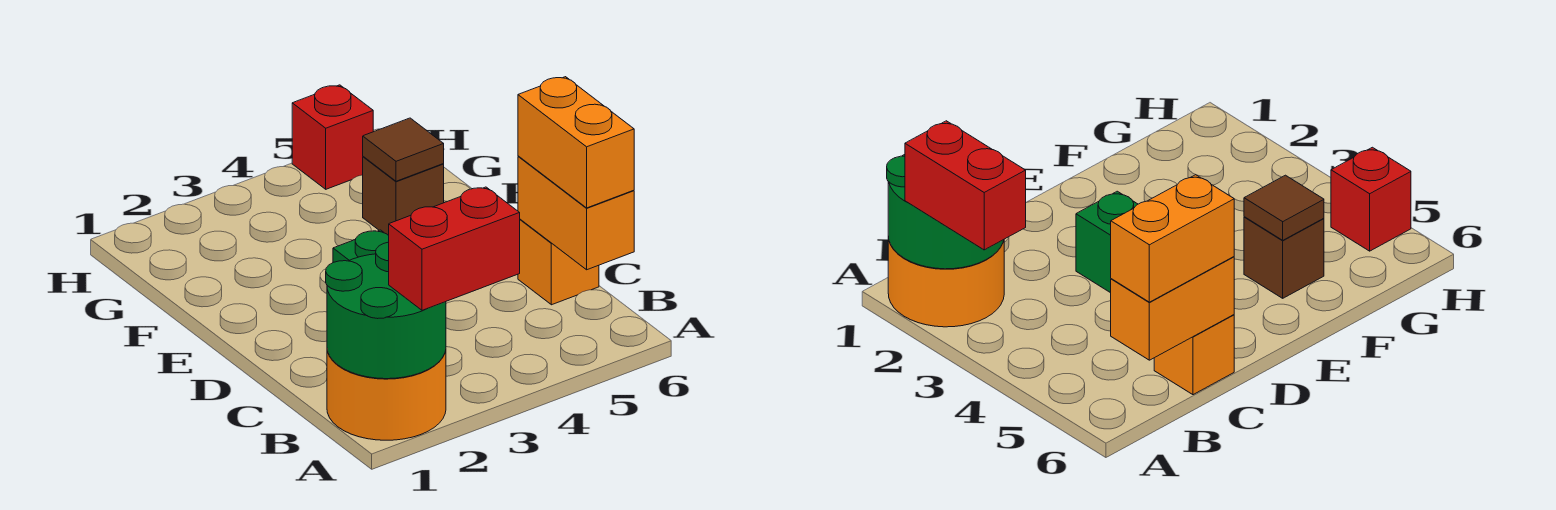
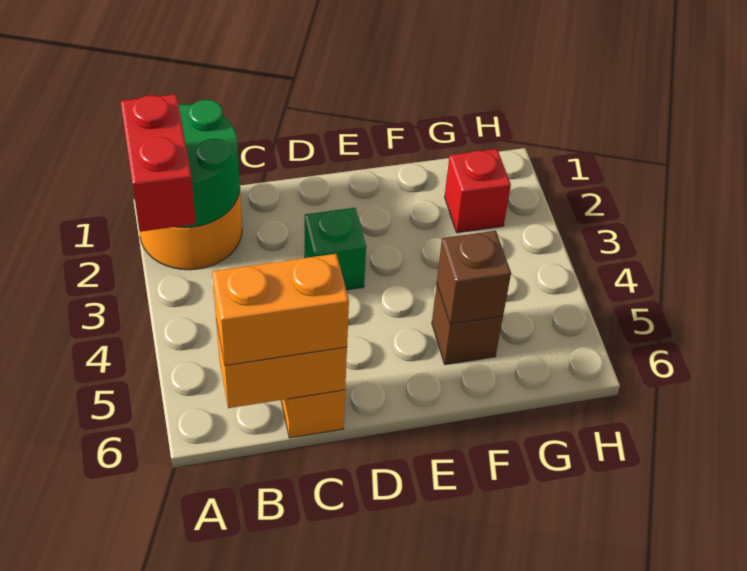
brown tile F5 level 2 -> brown brick F5 level 2
red brick H5 level 1 -> red brick G2 level 1

